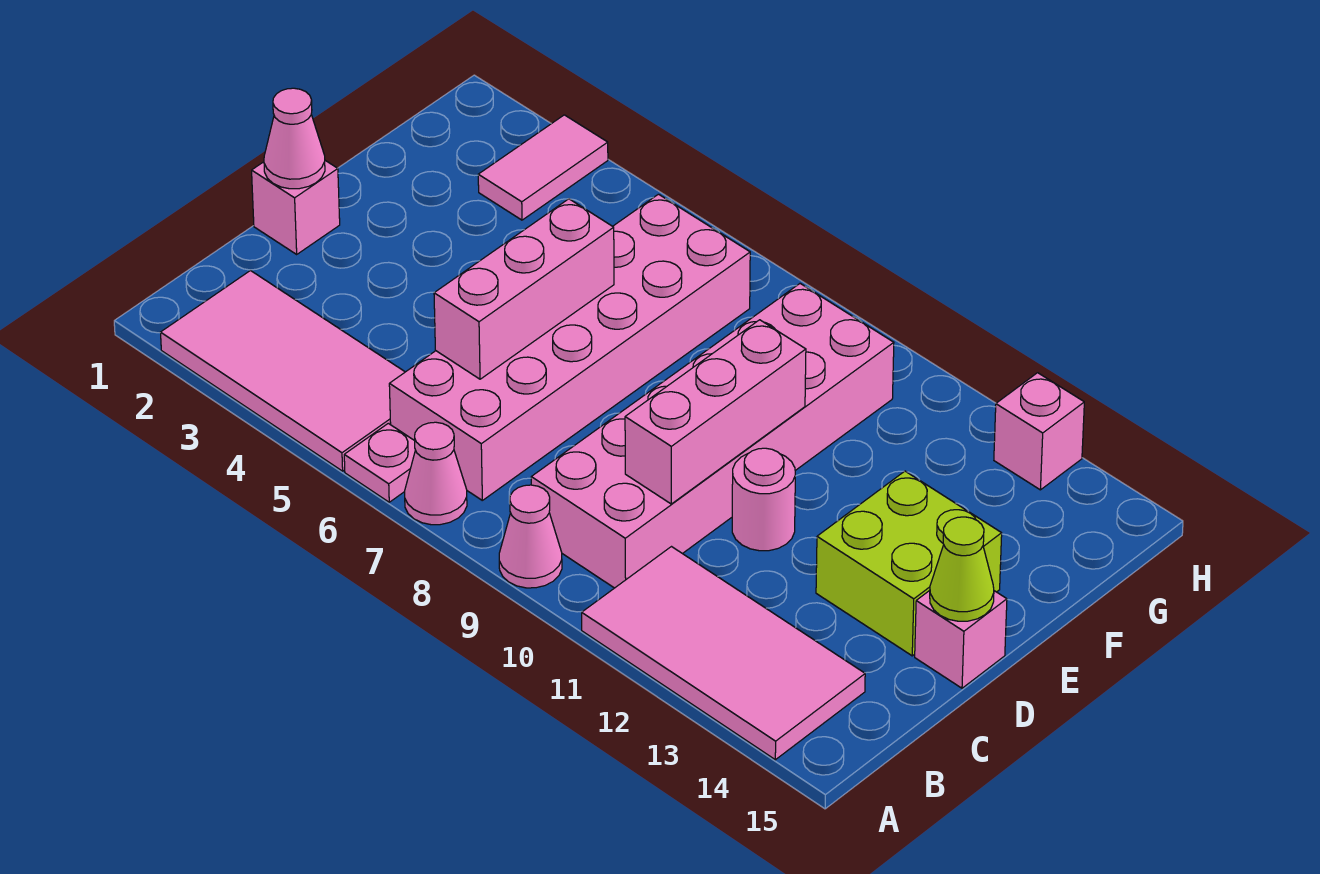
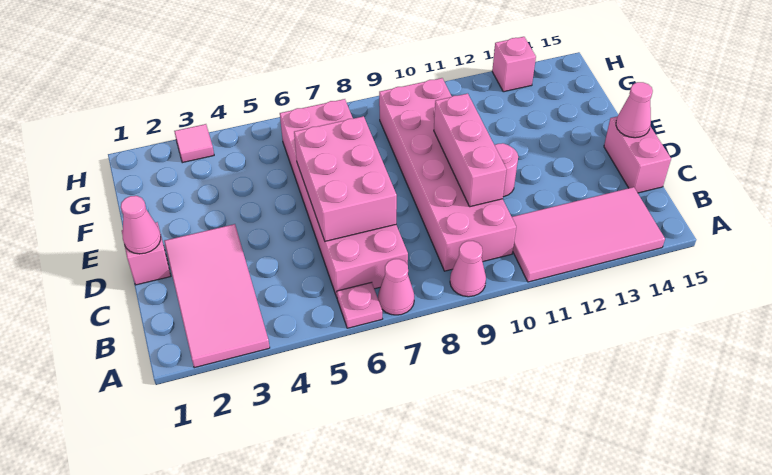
pink tile A2:B5 level 1 -> pink tile A2:D3 level 1
pink brick C6:E6 level 2 -> pink brick C6:E7 level 2
lime brick D13:E14 level 1 -> none
pink brick D15 level 1 -> pink brick C15:D15 level 1
lime cone D15 level 2 -> pink cone D15 level 2
pink tile G3:H3 level 1 -> pink tile H3 level 1

